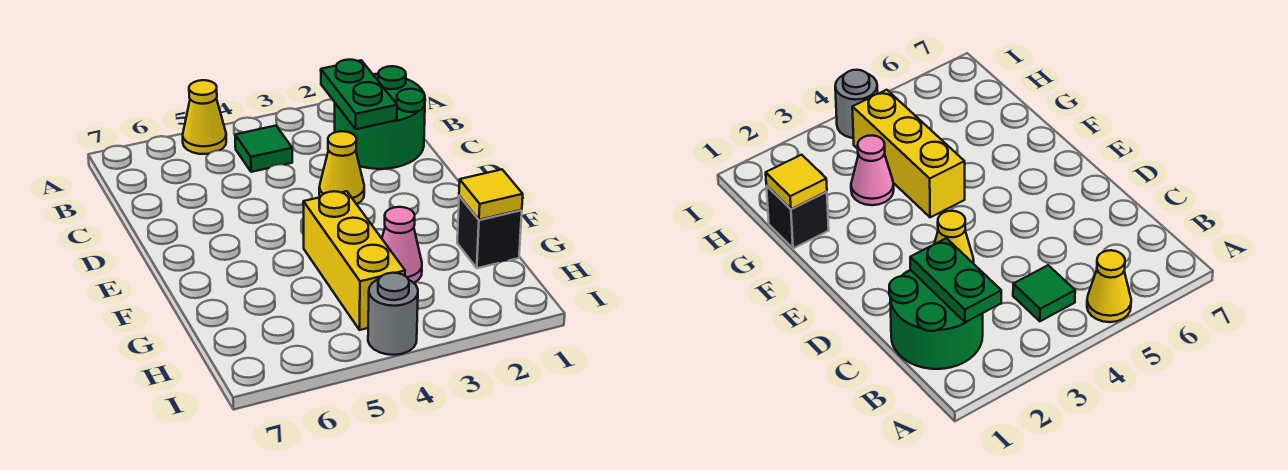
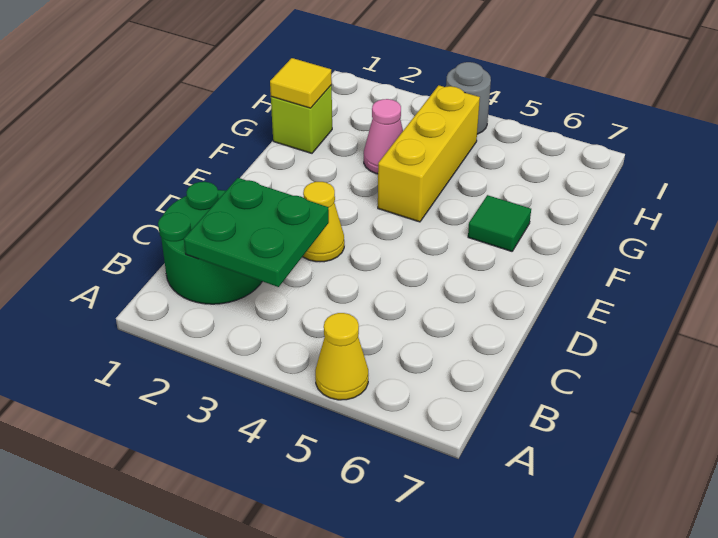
green plate B2:C2 level 2 -> green plate B2:C3 level 2
green tile B4 level 1 -> green tile F6 level 1
black brick G1 level 1 -> lime brick G1 level 1

